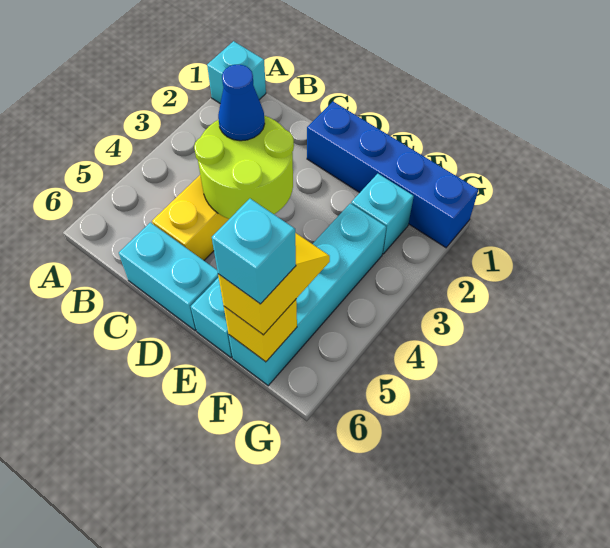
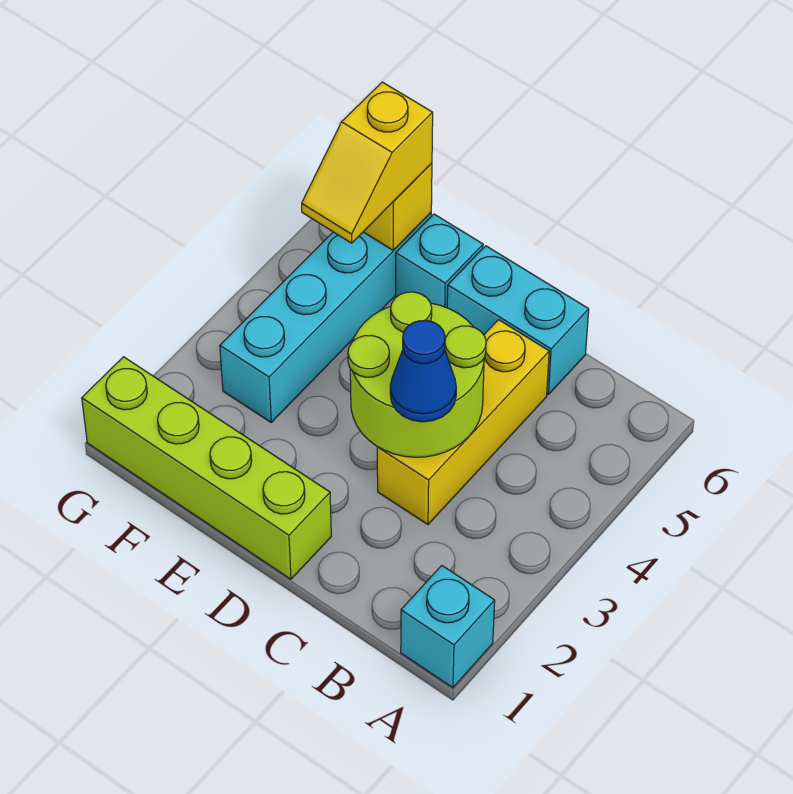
blue brick D1:G1 level 1 -> lime brick D1:G1 level 1
cyan brick F2 level 1 -> none
cyan brick F6 level 4 -> none

